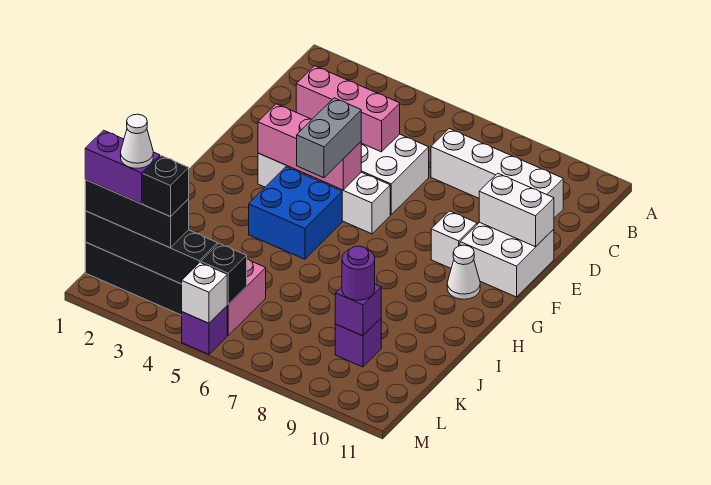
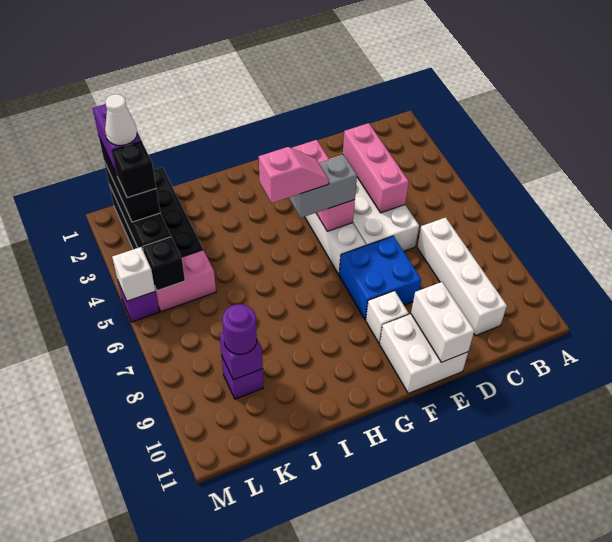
blue brick G4:H5 level 1 -> blue brick E7:F8 level 1
none -> pink slope G5:H5 level 4 top H
white cone G10 level 1 -> none

